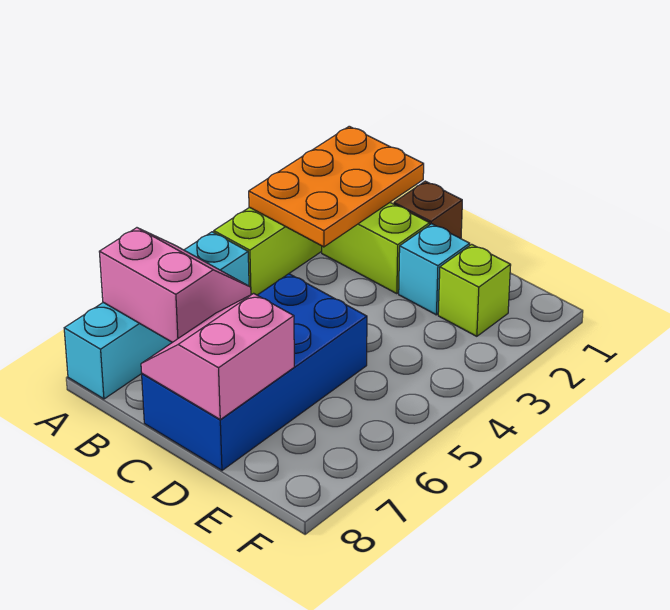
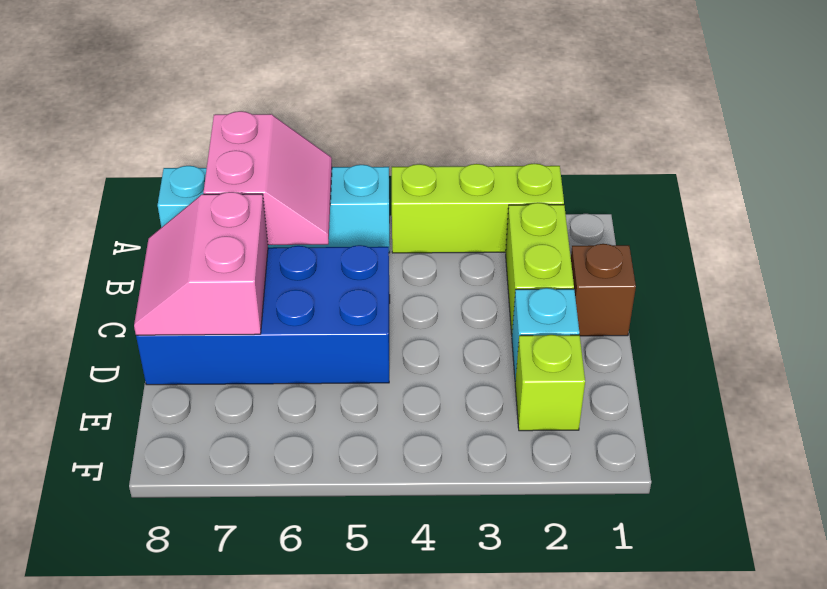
orange plate A1:B3 level 2 -> none
pink slope C7:D8 level 2 top D -> pink slope C7:D8 level 2 top 7

